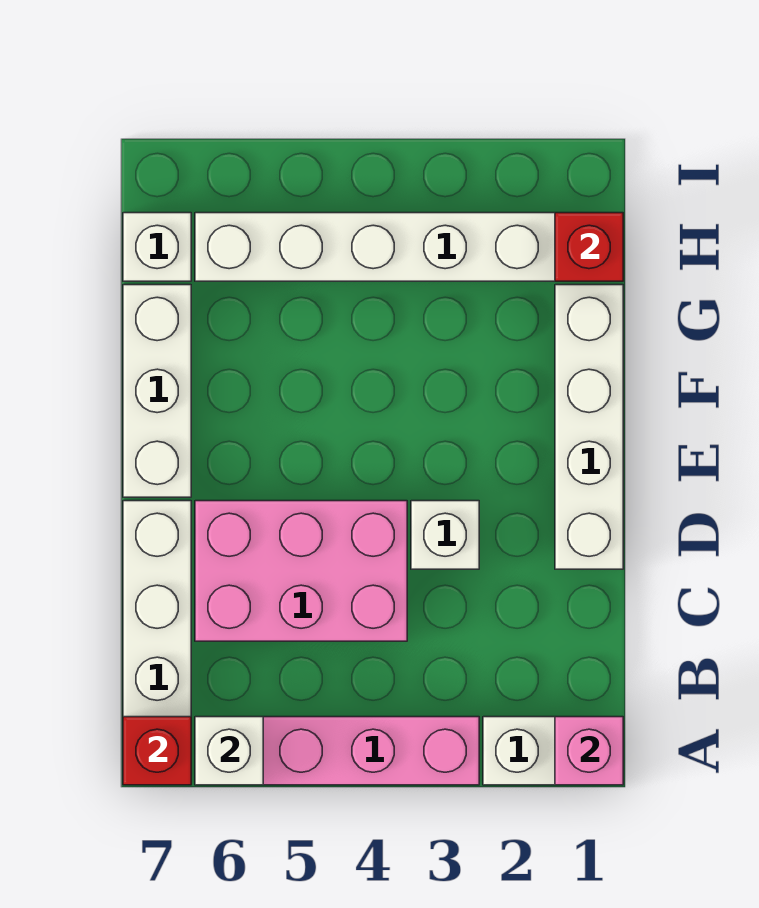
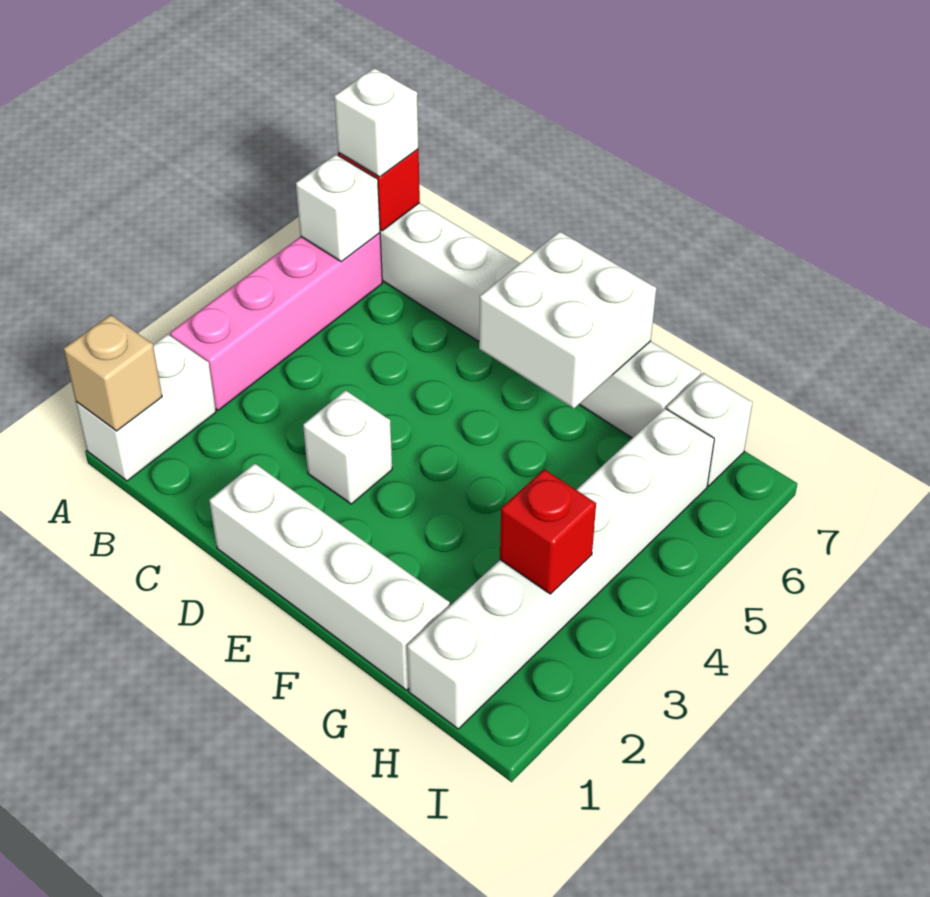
pink brick A1 level 2 -> tan brick A1 level 2
none -> white brick A7 level 3
pink brick C4:D6 level 1 -> none
none -> white brick E6:F7 level 2
red brick H1 level 2 -> red brick H3 level 2

